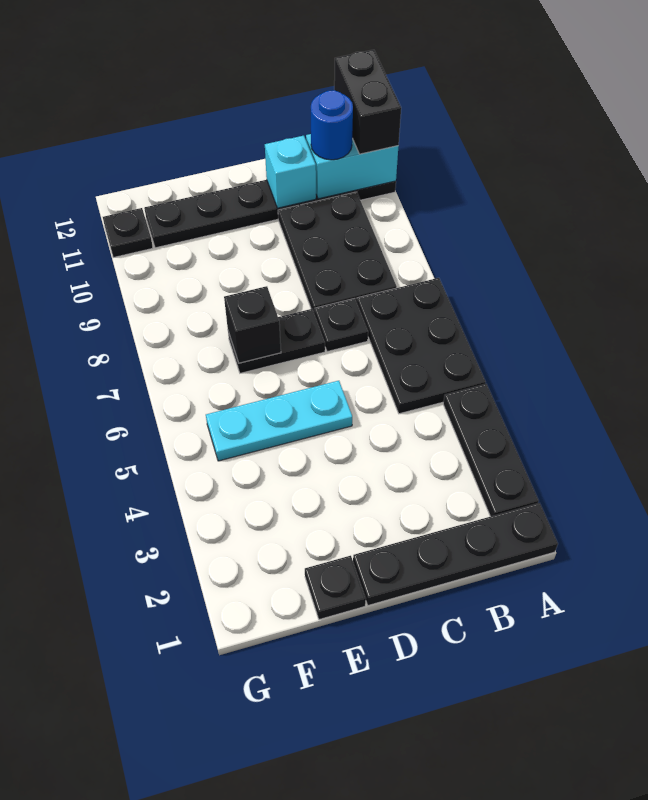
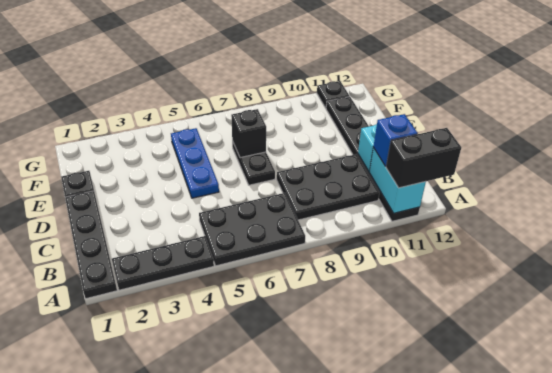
blue round brick B11 level 3 -> blue brick B11 level 3
black plate C7 level 1 -> none
cyan plate D5:F5 level 1 -> blue plate D5:F5 level 1

